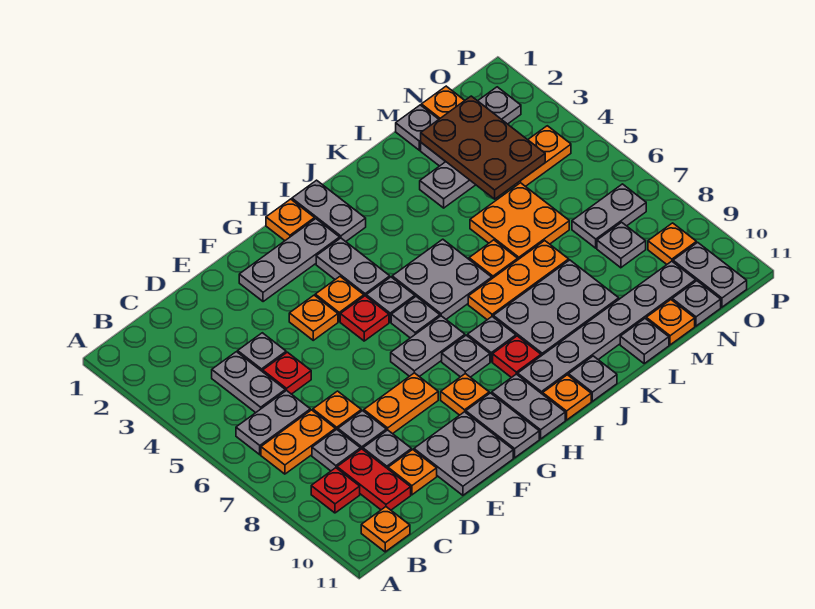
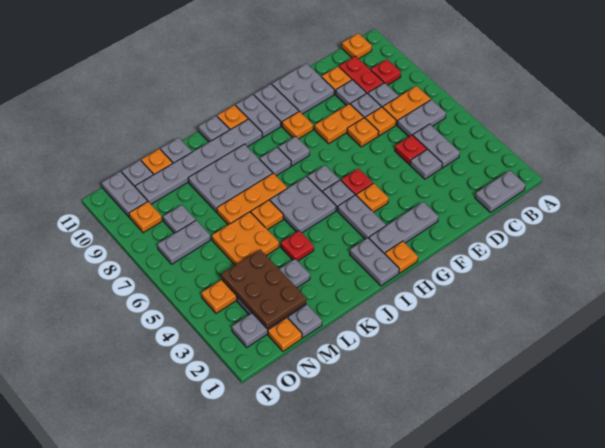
orange plate F4 level 1 -> orange plate E7 level 1
grey plate G7:H7 level 1 -> grey plate B1:C1 level 1
red plate I9 level 1 -> red plate K4 level 1

